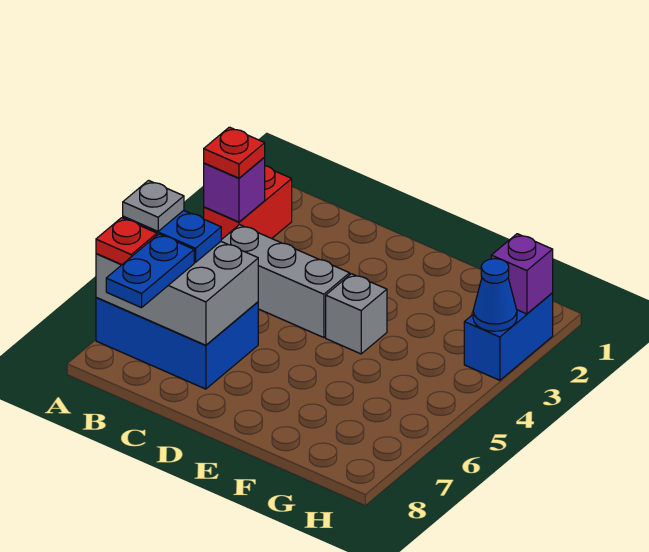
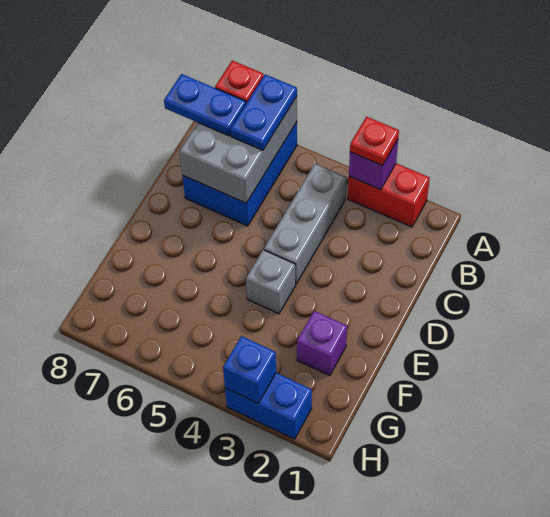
grey plate A6 level 4 -> none
purple brick H2 level 2 -> purple brick F2 level 1
blue cone H3 level 2 -> blue brick H3 level 2

